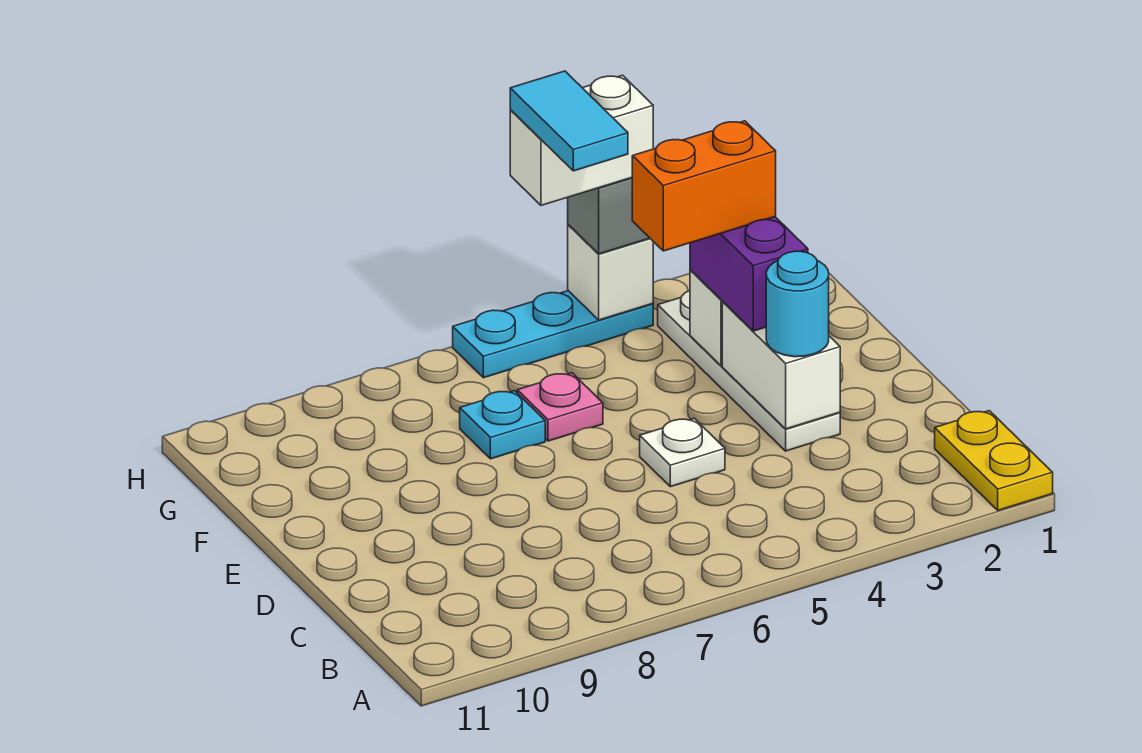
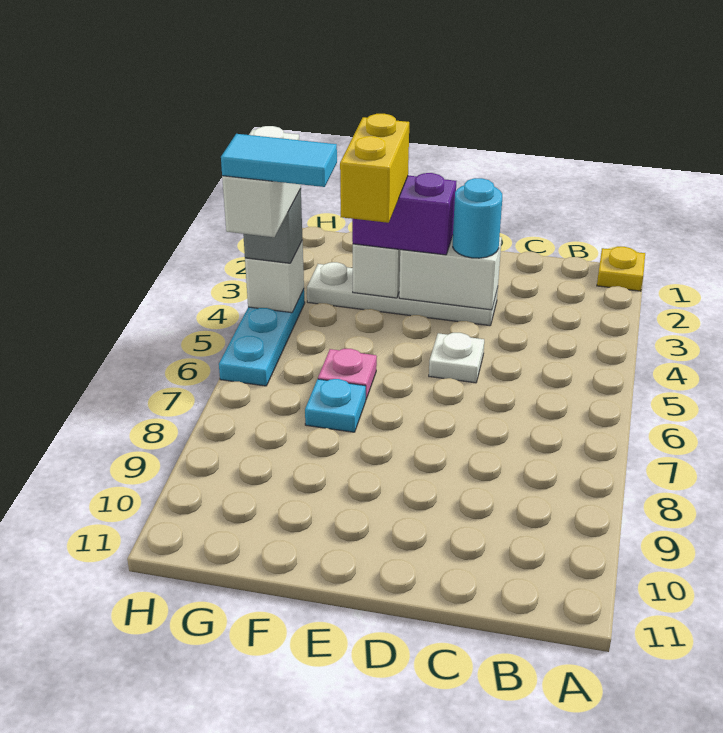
yellow plate A1:B1 level 1 -> yellow plate A1 level 1
orange brick F3:F4 level 4 -> yellow brick F3:F4 level 4

